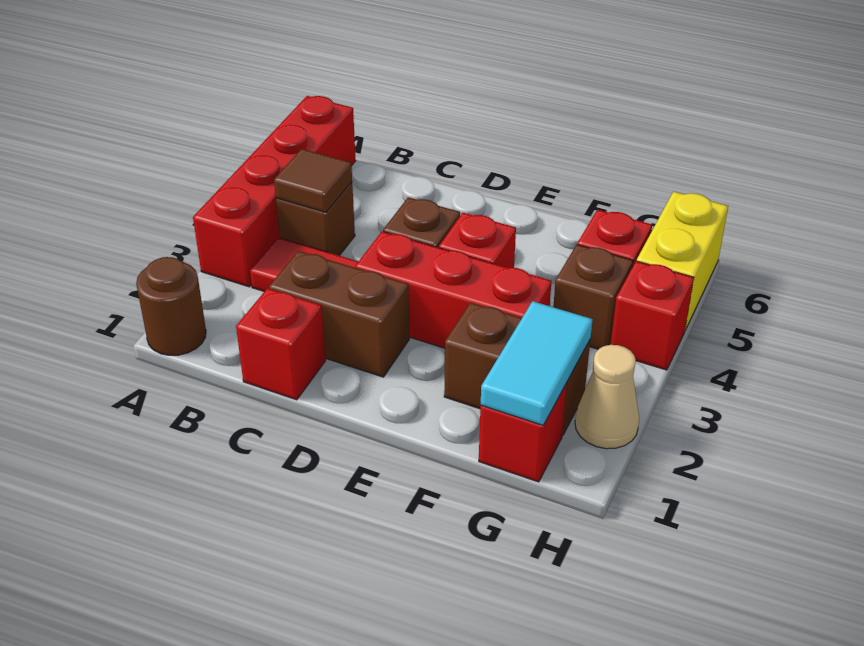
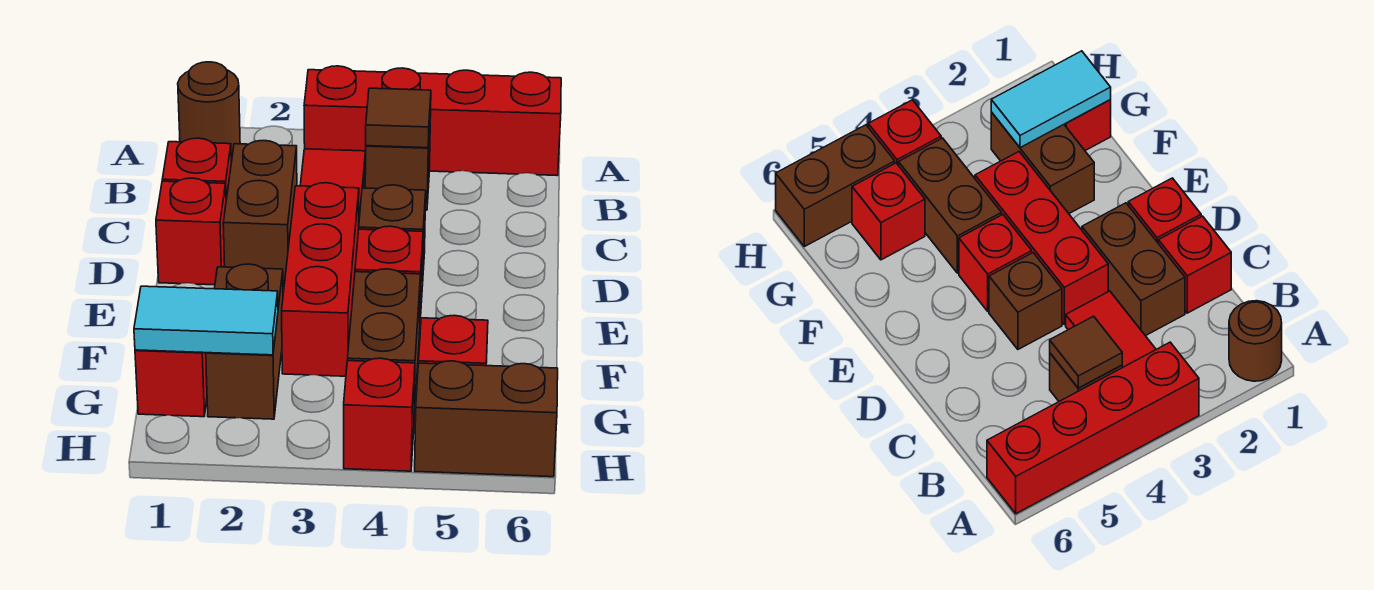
none -> red brick D1 level 1
brown brick G4 level 1 -> brown brick F4:G4 level 1
tan cone H2 level 1 -> none
yellow brick H5:H6 level 1 -> brown brick H5:H6 level 1

